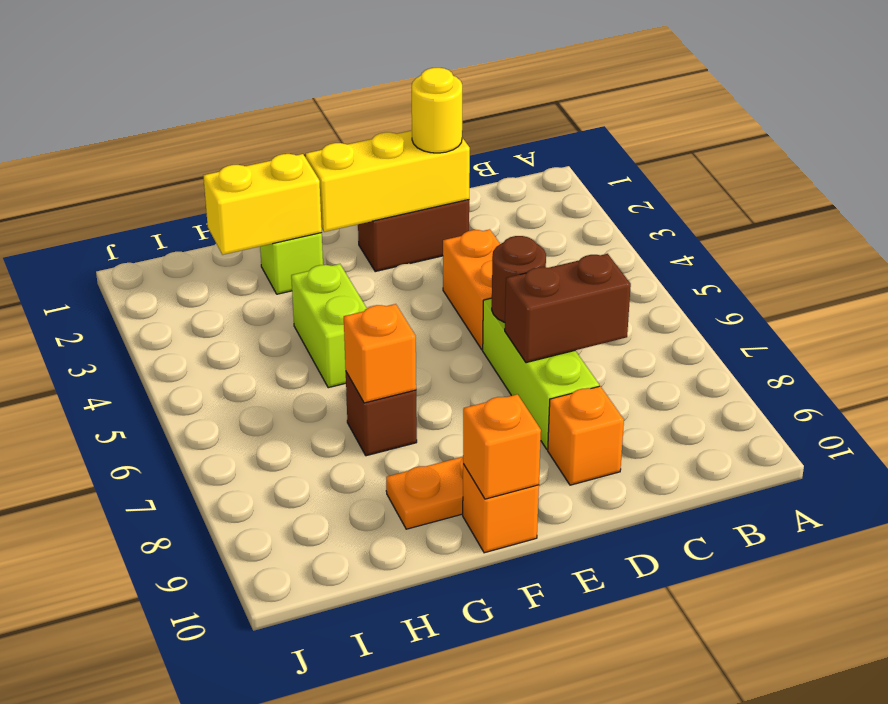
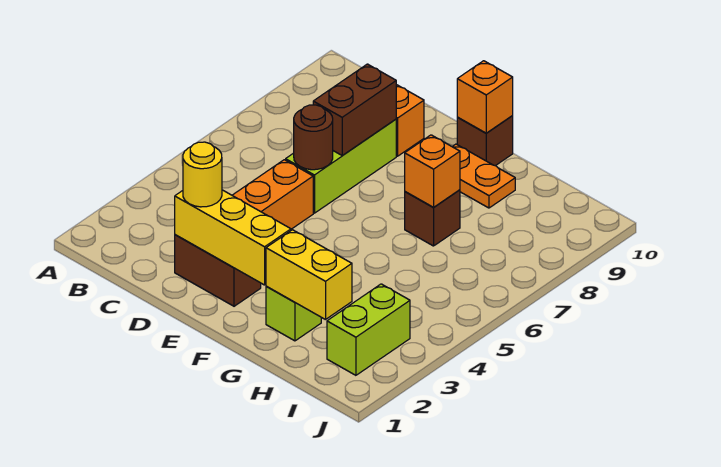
brown brick C7:D7 level 2 -> brown brick D7:D8 level 2
orange brick F10 level 1 -> brown brick F10 level 1
lime brick G4:G5 level 1 -> lime brick I2:I3 level 1

